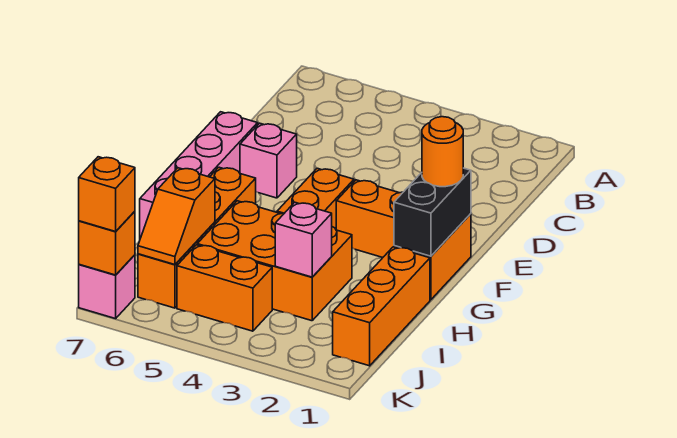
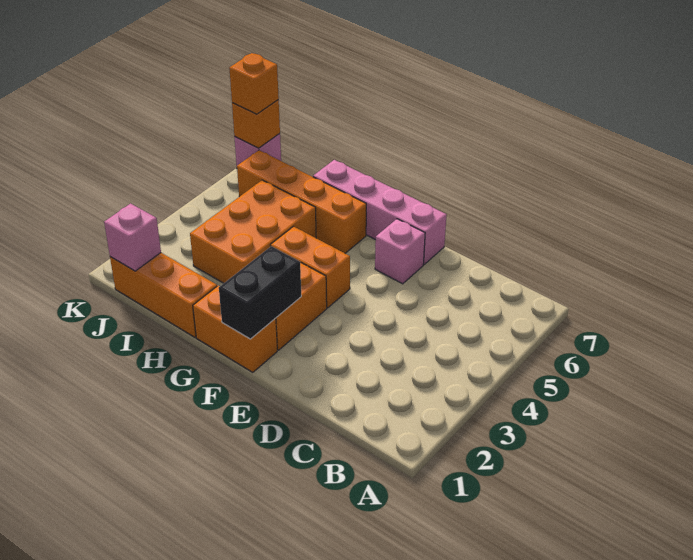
black brick F1:G1 level 2 -> black brick F1:F2 level 2
orange round brick F1 level 3 -> none
pink brick I3 level 2 -> pink brick J1 level 2
orange slope I6:J6 level 2 top I -> none
orange brick J4:J5 level 1 -> none

